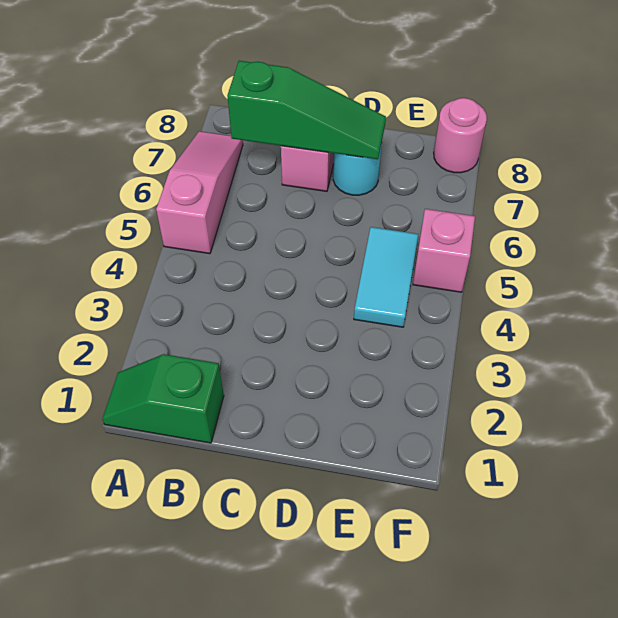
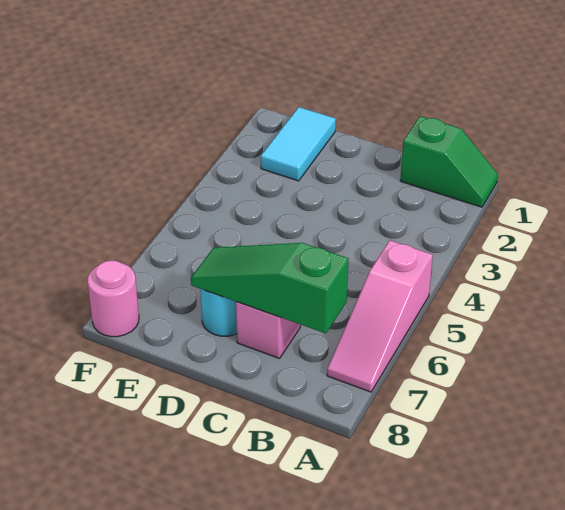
cyan tile E4:E5 level 1 -> cyan tile E1:E2 level 1
pink brick F5 level 1 -> none

